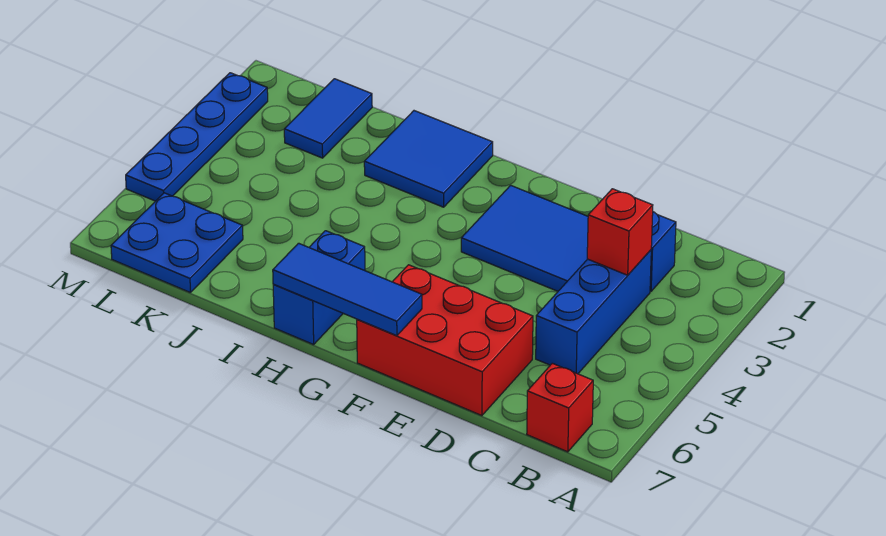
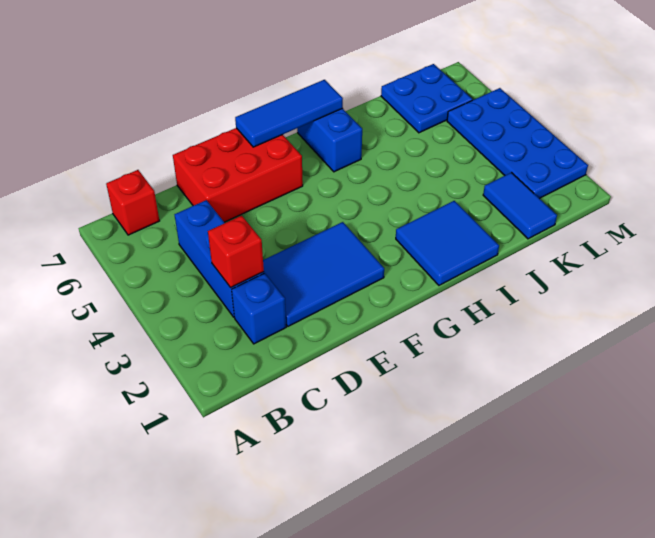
blue plate M2:M5 level 1 -> blue plate L2:M5 level 1

